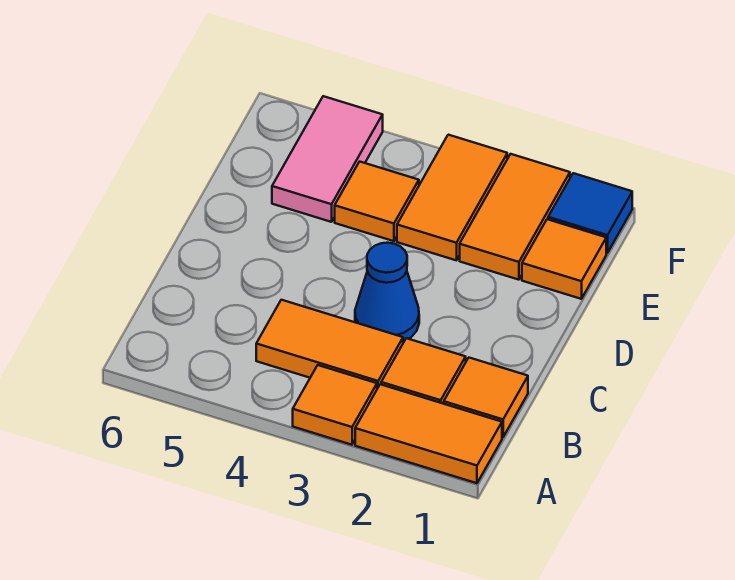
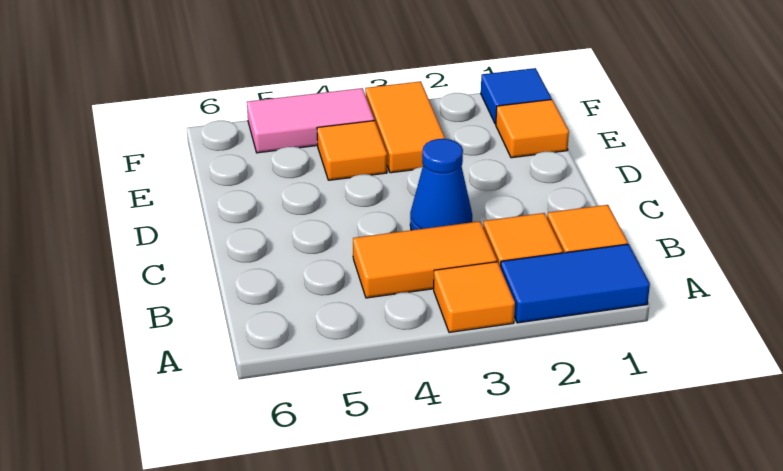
orange tile A1:A2 level 1 -> blue tile A1:A2 level 1
orange tile E2:F2 level 1 -> none
pink tile E5:F5 level 1 -> pink tile F4:F5 level 1

